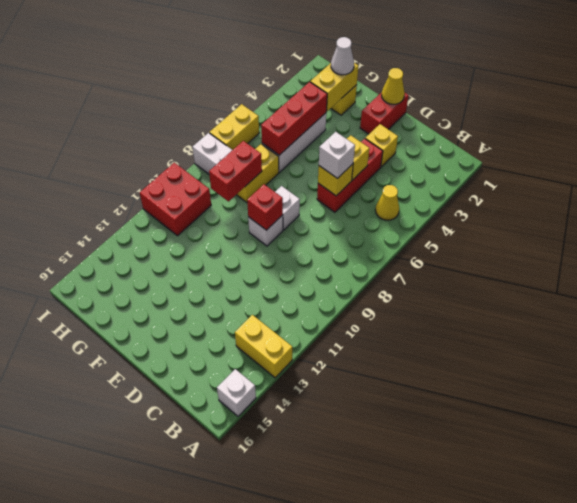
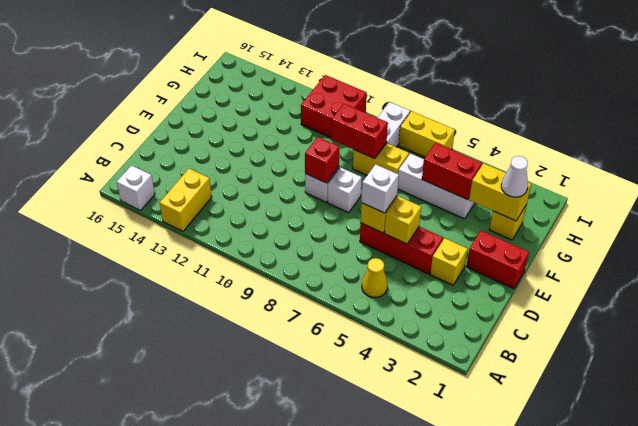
yellow cone E1 level 2 -> none
red brick G4:G6 level 2 -> red brick G4:G5 level 2

